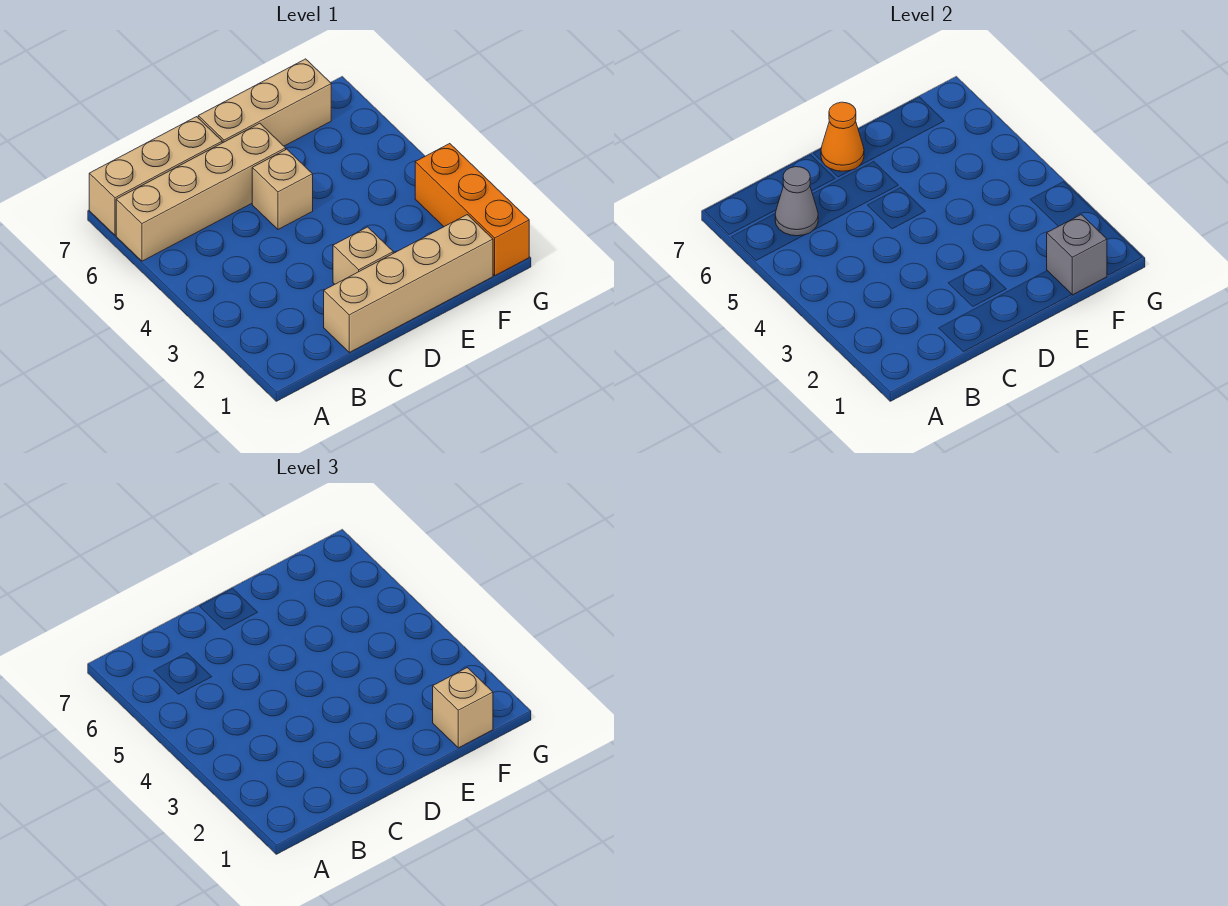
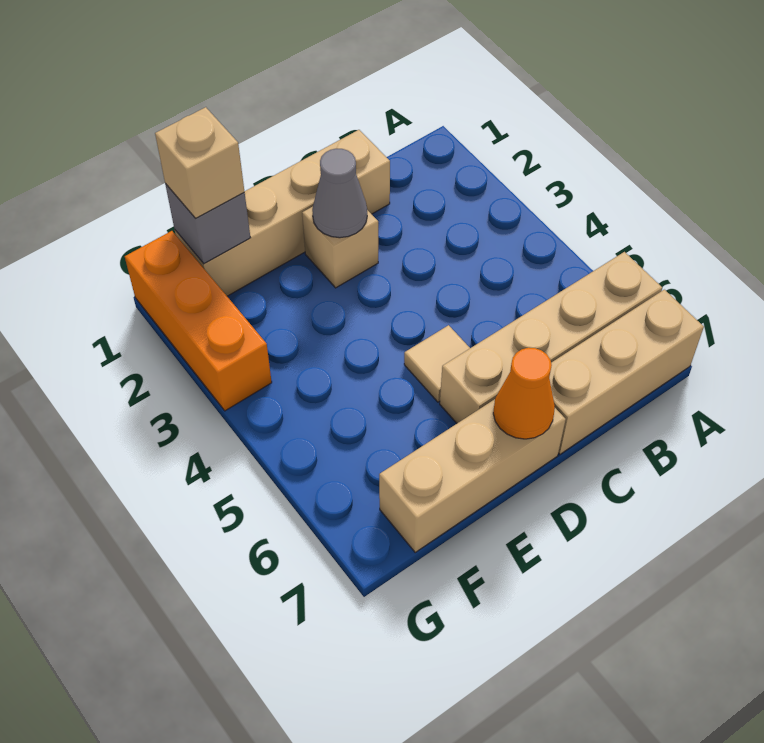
grey cone B6 level 2 -> grey cone D2 level 2
tan brick D5 level 1 -> tan tile D5 level 1

